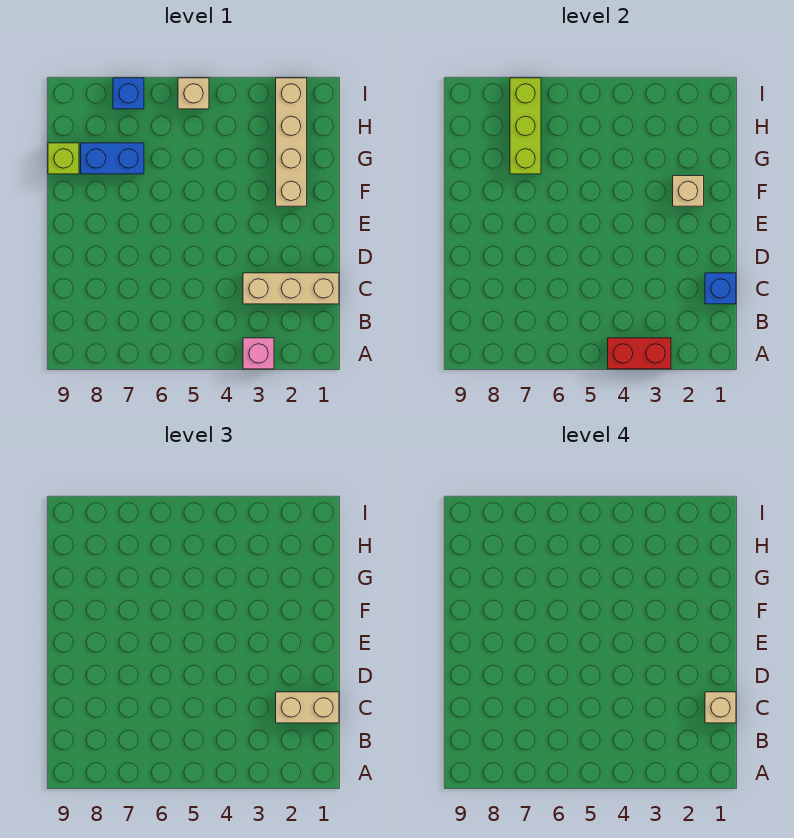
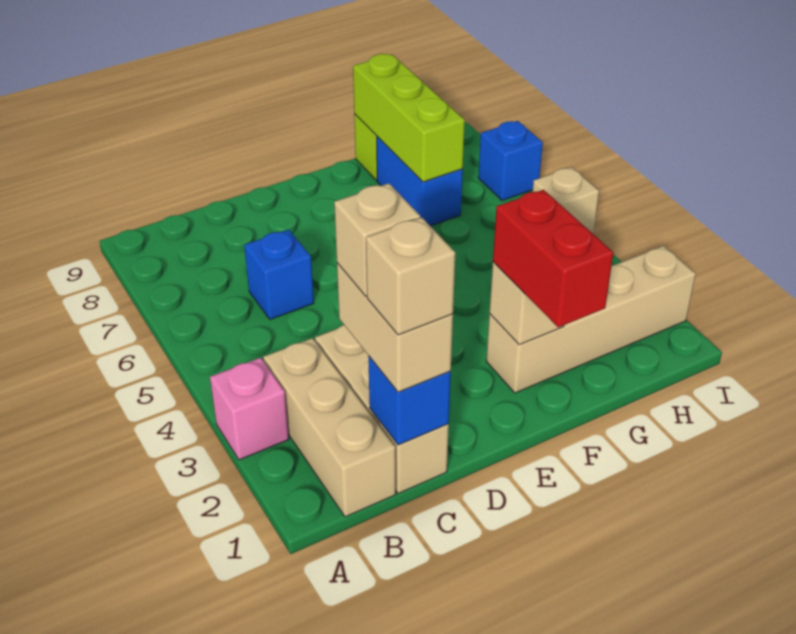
red brick A3:A4 level 2 -> red brick F1:F2 level 3
none -> tan brick B1:B3 level 1
none -> tan brick C2 level 4
none -> blue brick C6 level 1
lime brick G7:I7 level 2 -> lime brick G7:G9 level 2

